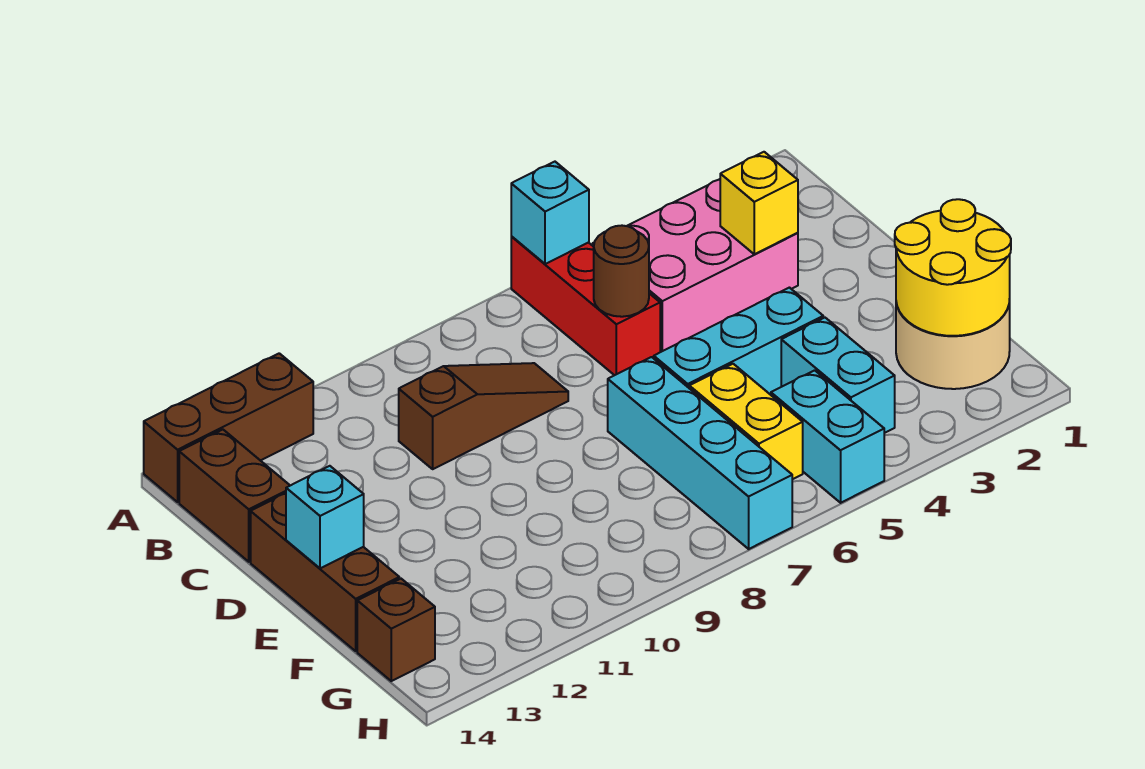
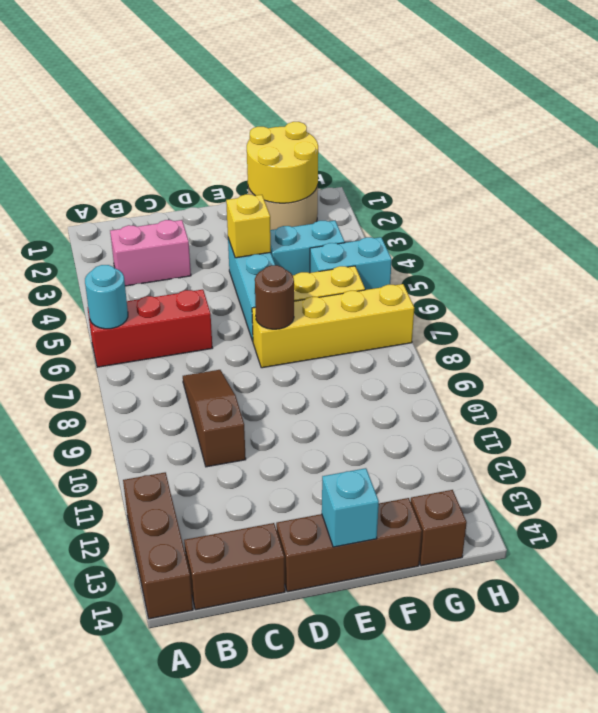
cyan brick A6 level 2 -> cyan round brick A6 level 2
pink brick B3:C5 level 1 -> pink brick B3:C3 level 1
yellow brick C3 level 2 -> yellow brick E4 level 2
brown round brick C6 level 2 -> brown round brick E7 level 2
cyan brick E7:H7 level 1 -> yellow brick E7:H7 level 1

